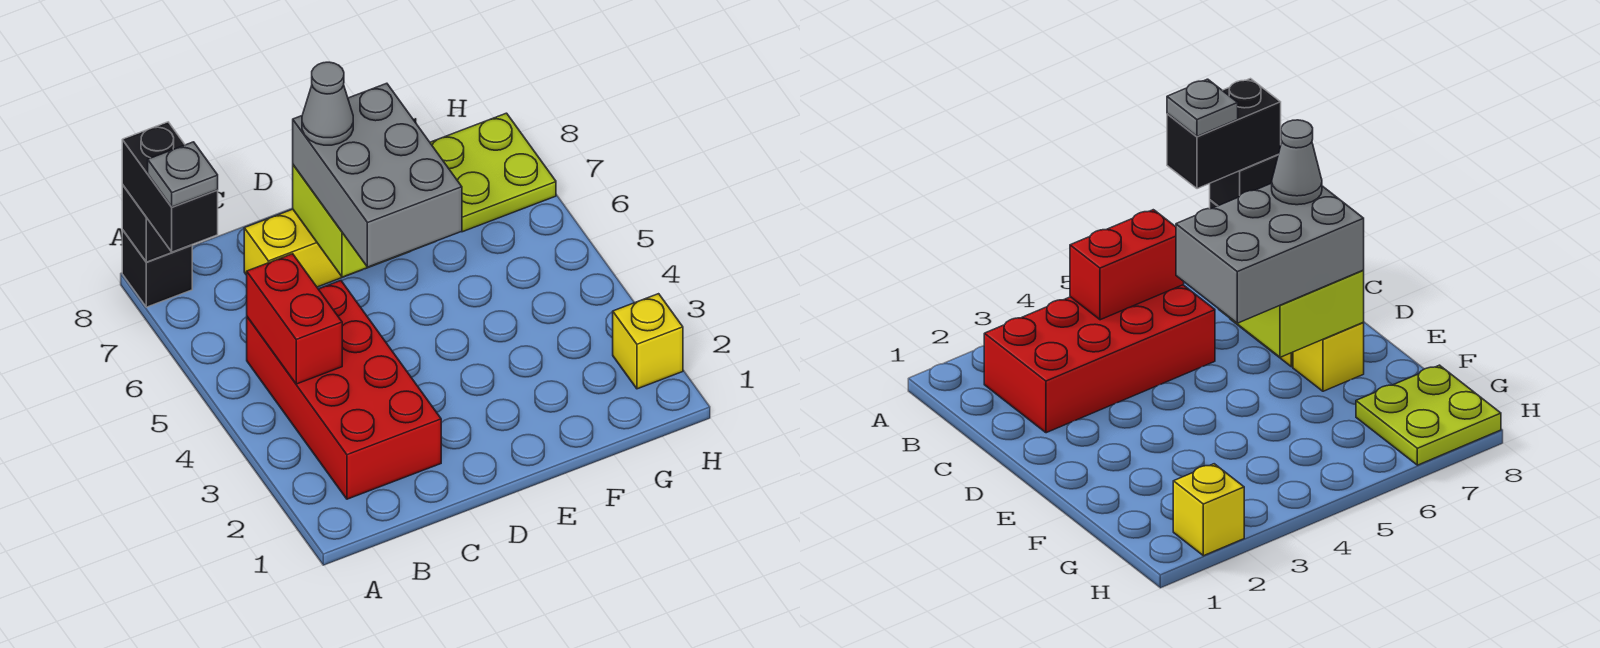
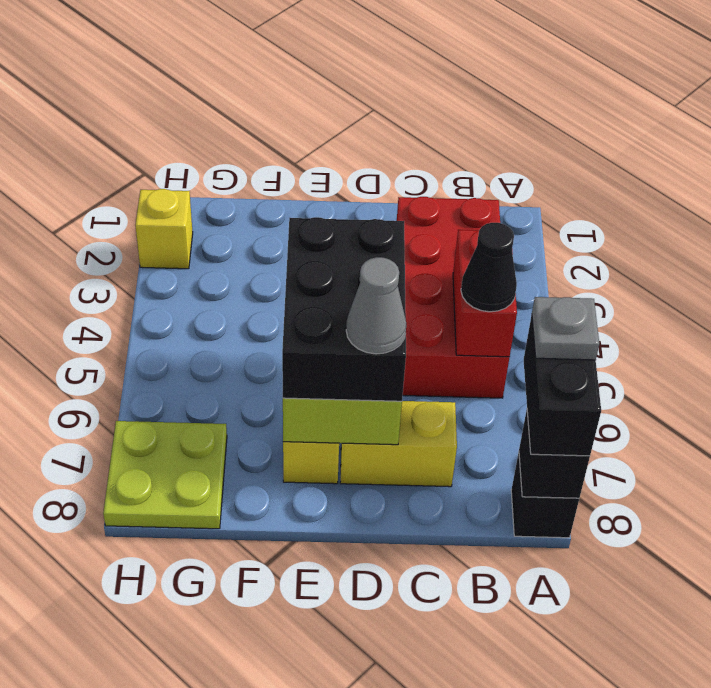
none -> black cone B5 level 3
grey brick D5:E7 level 3 -> black brick D5:E7 level 3

